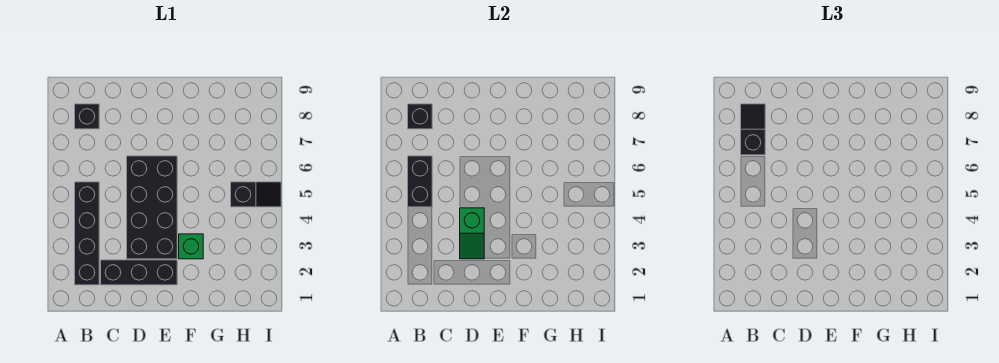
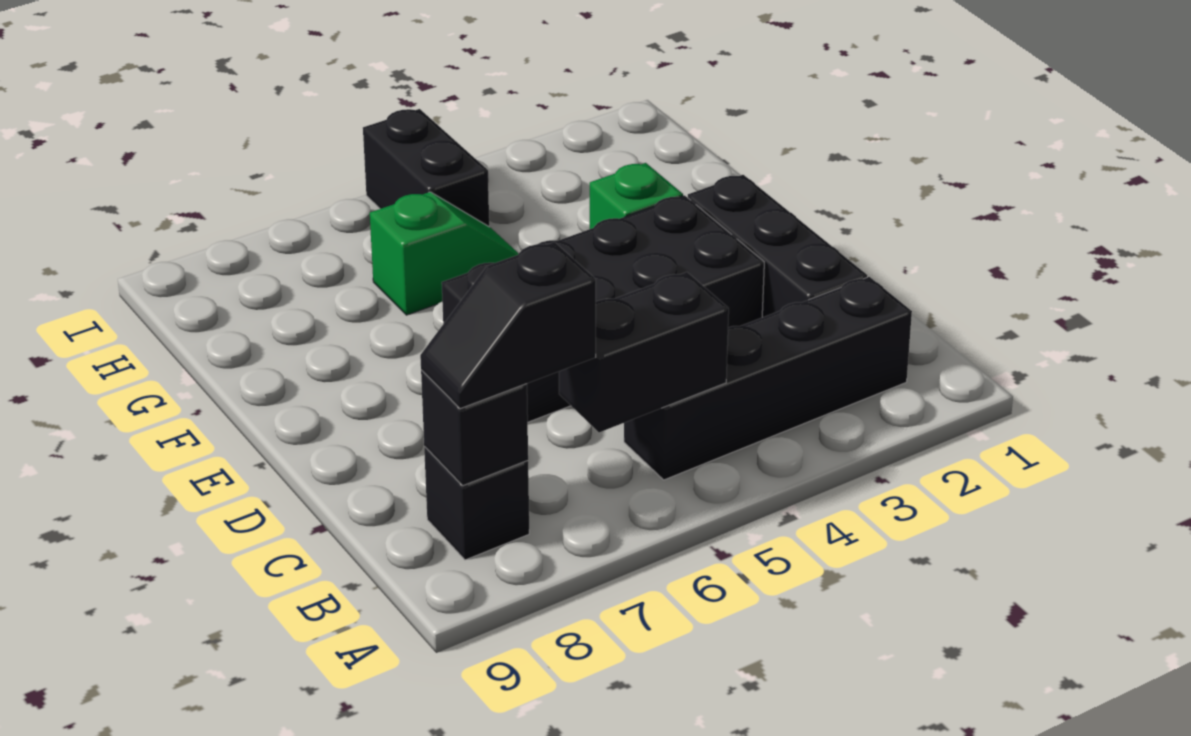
green slope D3:D4 level 2 top 4 -> green slope G5:G6 level 1 top 6
black slope H5:I5 level 1 top H -> black brick H5:I5 level 1

